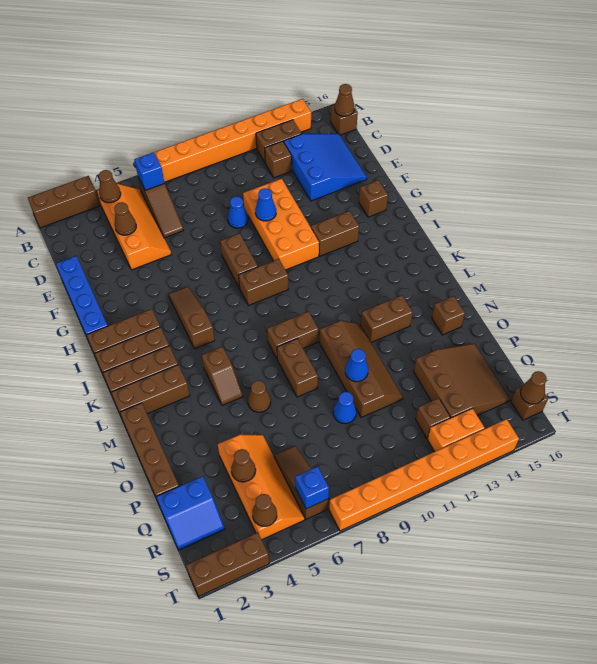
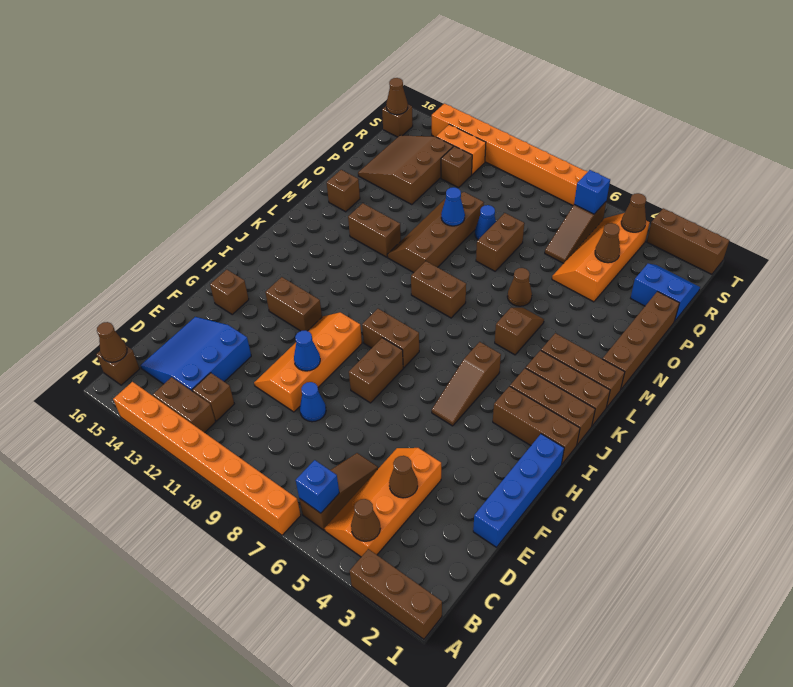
orange brick E10:H11 level 1 -> orange slope E10:H11 level 1 top 10
brown brick M8:N8 level 1 -> brown brick O8:P8 level 1

